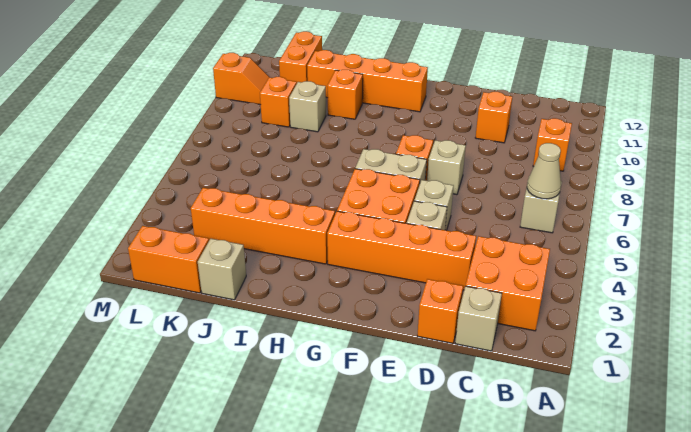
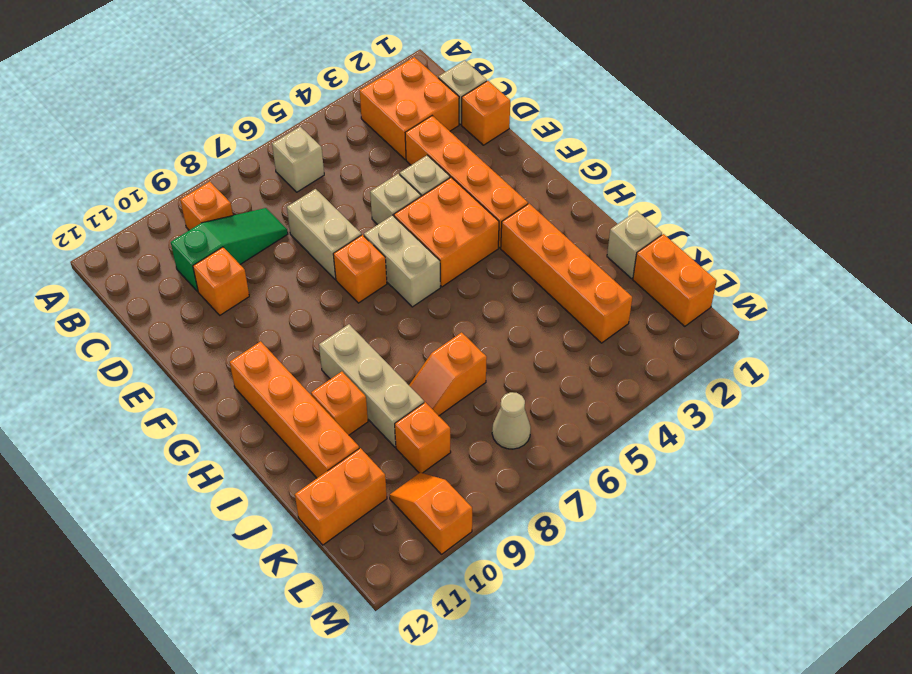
tan cone B6 level 2 -> tan cone L7 level 1
none -> green slope C8:C10 level 1 top 10
tan brick E7 level 1 -> tan brick D7:E7 level 1
none -> orange slope J7:J8 level 1 top 7
tan brick J9 level 1 -> tan brick H9:J9 level 1

